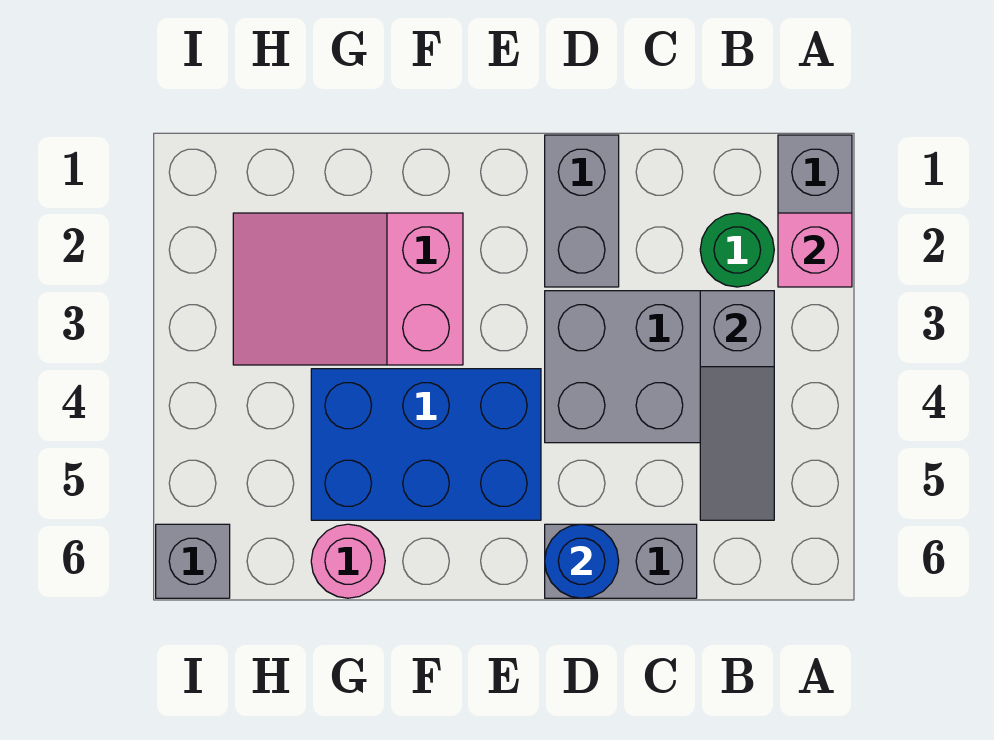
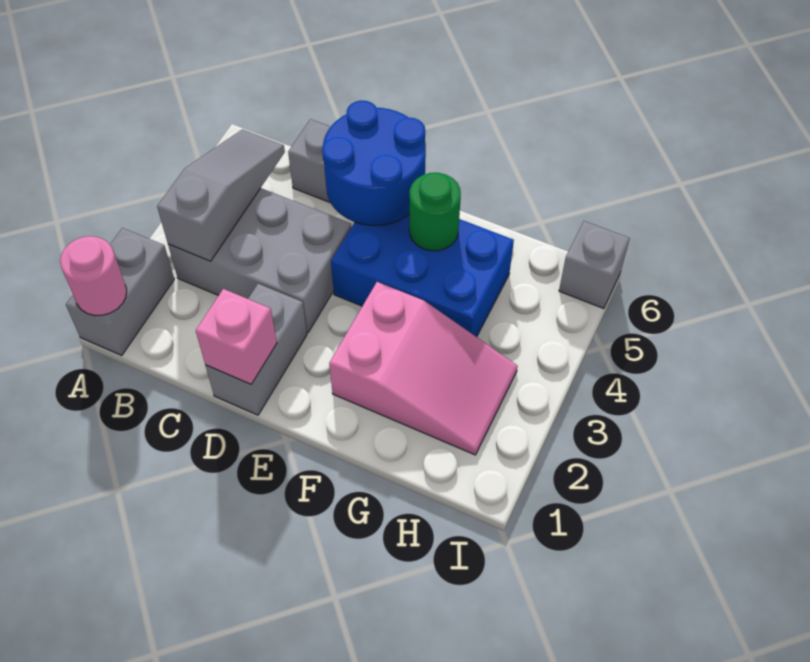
pink brick A2 level 2 -> pink brick D1 level 2
green round brick B2 level 1 -> green round brick F5 level 2
blue round brick D6 level 2 -> blue round brick D5:E6 level 2
pink round brick G6 level 1 -> pink round brick A1 level 2

